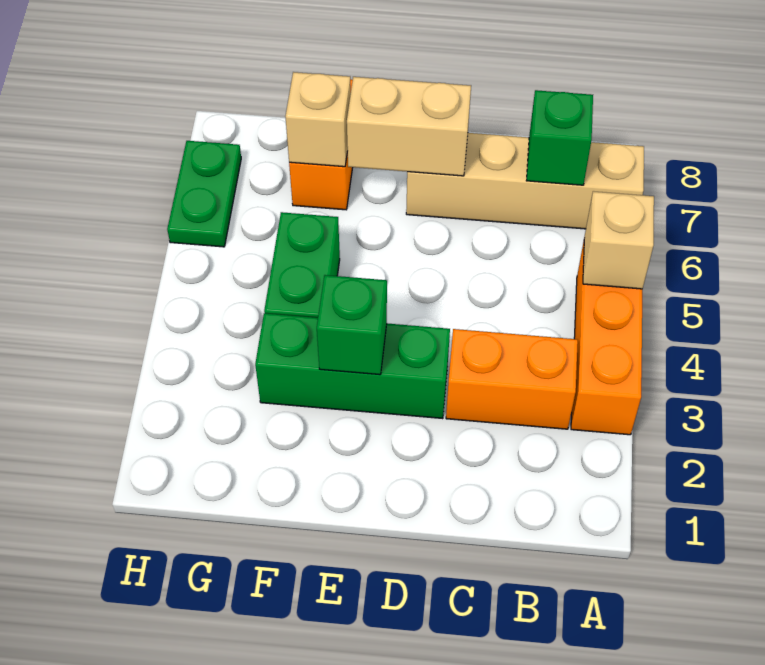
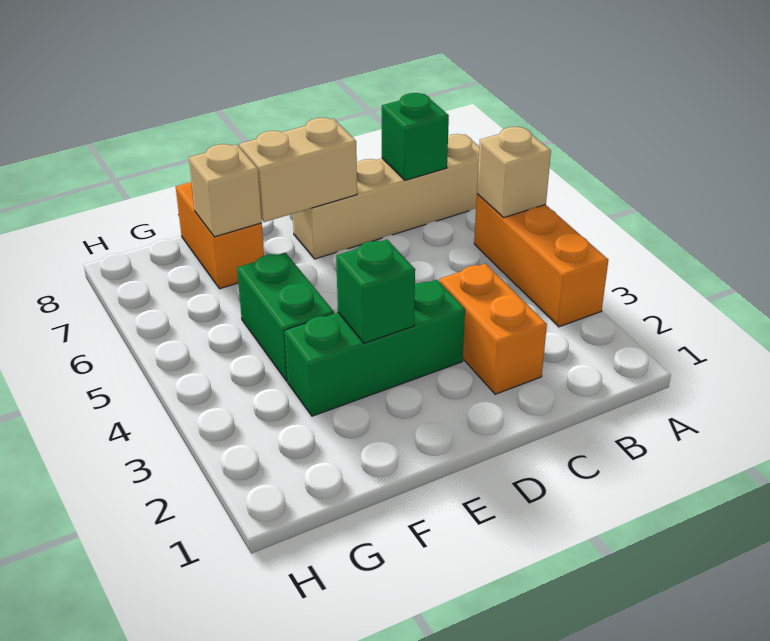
orange brick B3:C3 level 1 -> orange brick C2:C3 level 1
green plate H6:H7 level 1 -> none

